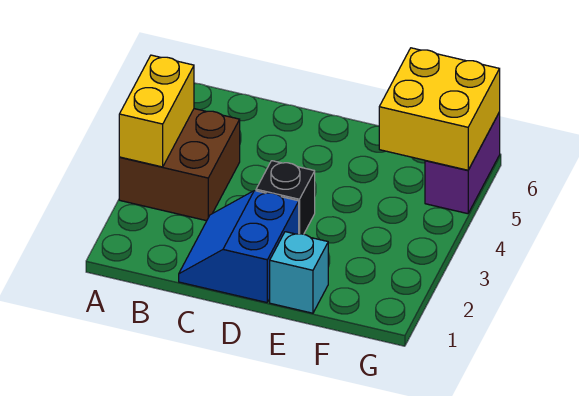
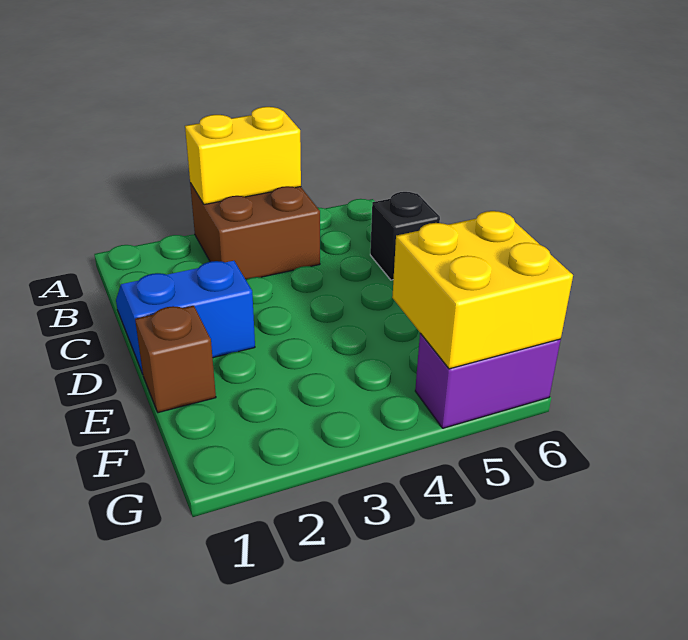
black brick D3 level 1 -> black brick C6 level 1
cyan brick E1 level 1 -> brown brick E1 level 1

